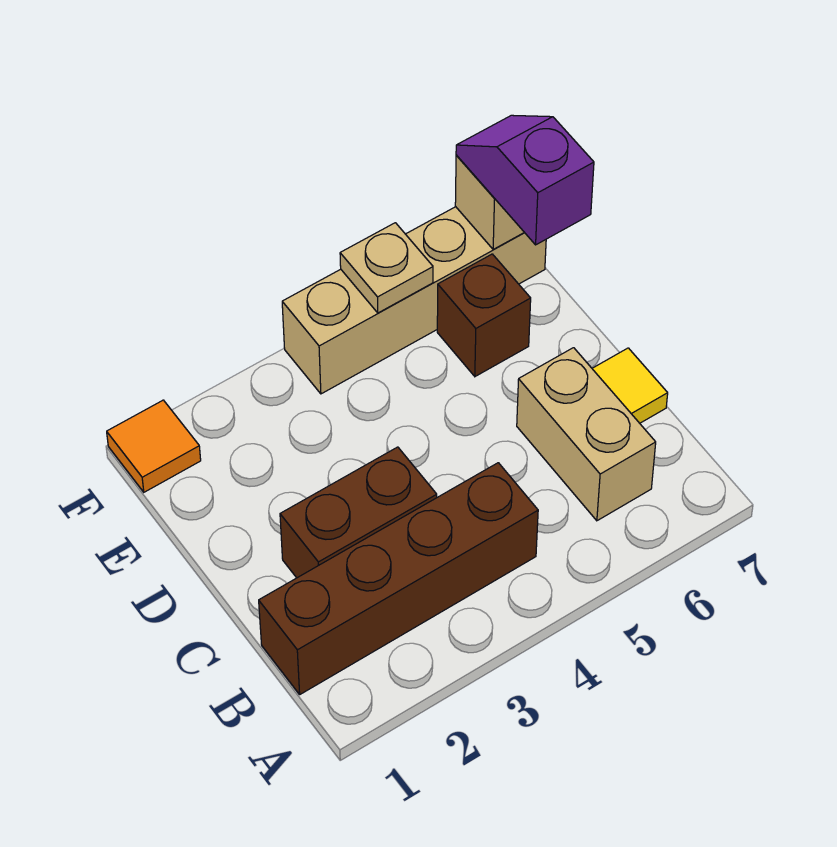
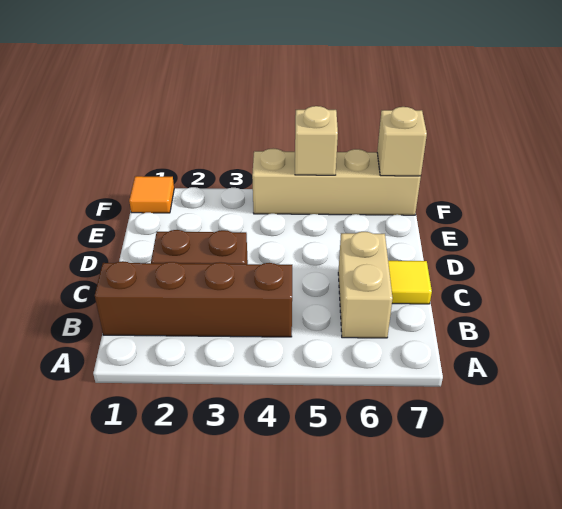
brown brick E6 level 1 -> none
purple slope E7:F7 level 3 top E -> none
tan plate F5 level 2 -> tan brick F5 level 2

